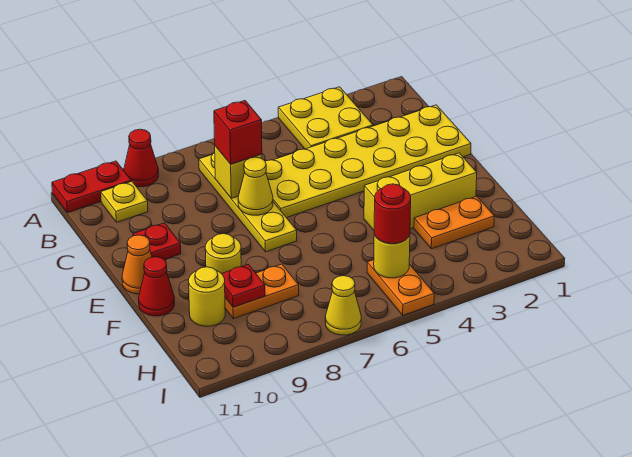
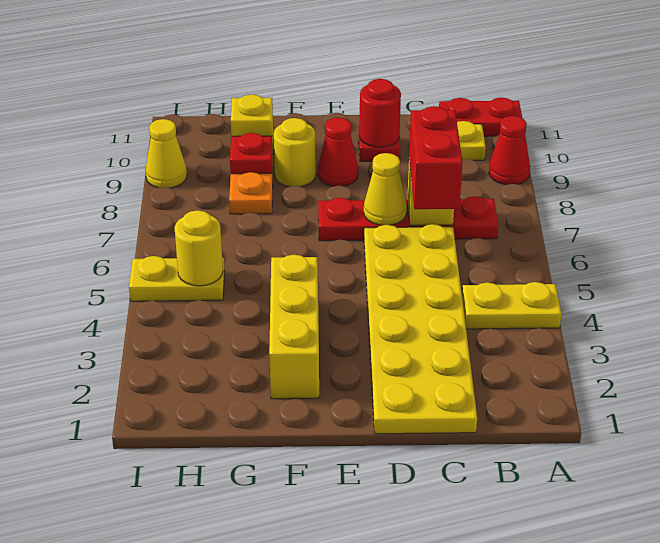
yellow plate A3:B4 level 1 -> yellow plate A4:B4 level 1
red plate A10:A11 level 1 -> red plate A11:B11 level 1
yellow plate B7:E7 level 1 -> red plate B7:E7 level 1
red brick C7 level 3 -> red brick C6:C7 level 3
orange cone E11 level 1 -> none
red cone F11 level 1 -> red cone E9 level 1
orange plate G2:G3 level 1 -> none
yellow round brick G10 level 1 -> yellow brick G10 level 1
orange plate H5:I5 level 1 -> yellow plate H5:I5 level 1
red round brick H5 level 3 -> red round brick D10 level 2
yellow cone I7 level 1 -> yellow cone I9 level 1

